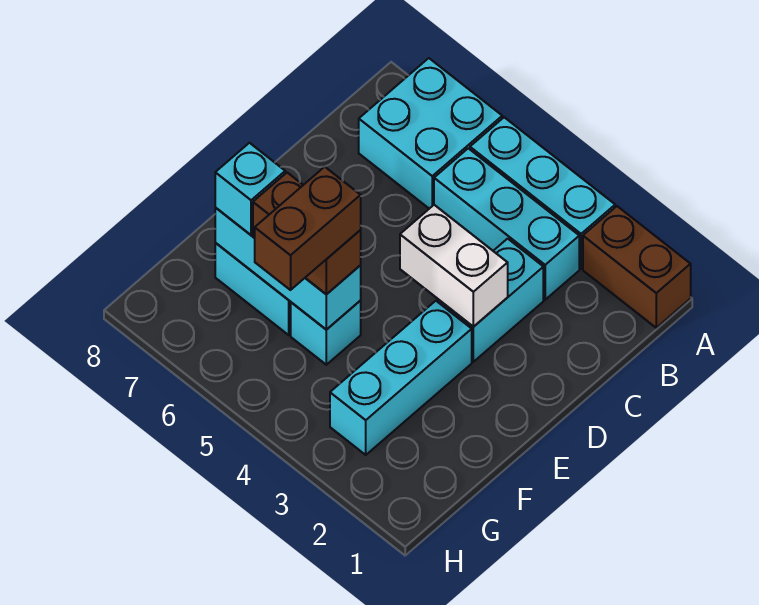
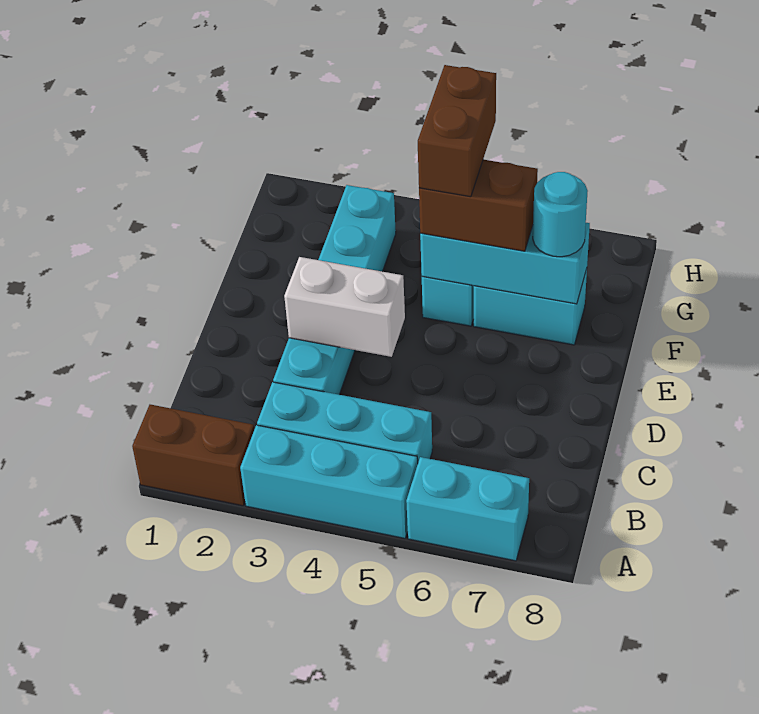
cyan brick A6:B7 level 1 -> cyan brick A6:A7 level 1
cyan brick F7 level 3 -> cyan round brick F7 level 3

